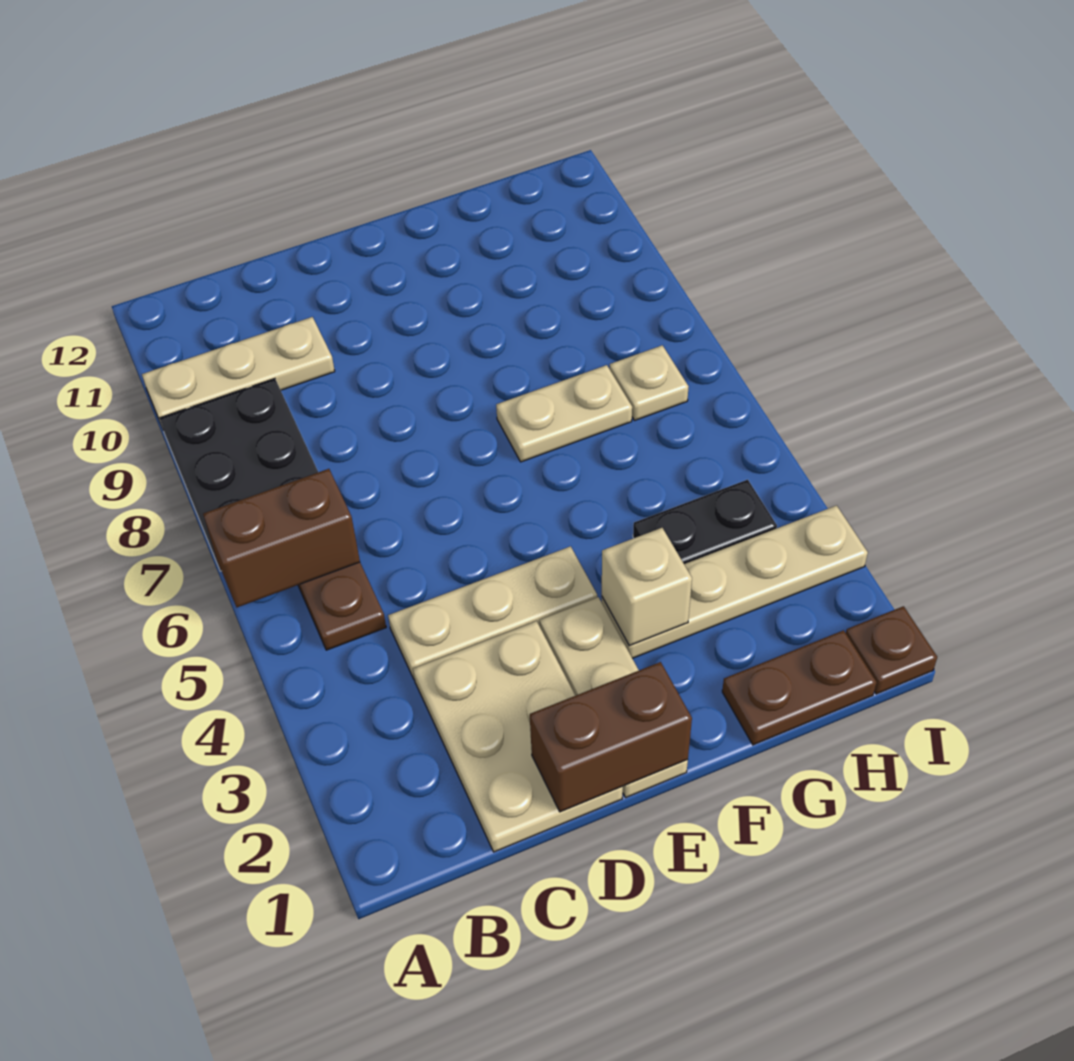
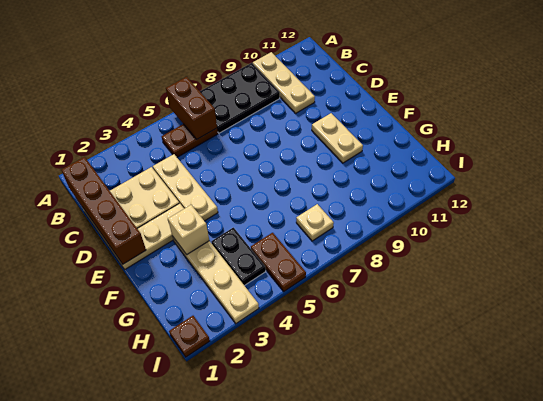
brown brick D1:E1 level 2 -> brown brick B1:E1 level 2
tan plate F7:G7 level 1 -> tan plate E10:F10 level 1
brown plate G1:H1 level 1 -> brown plate H5:I5 level 1

